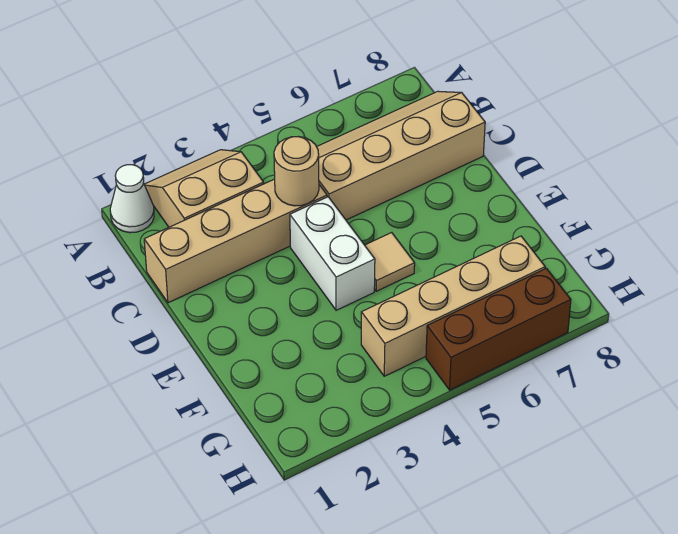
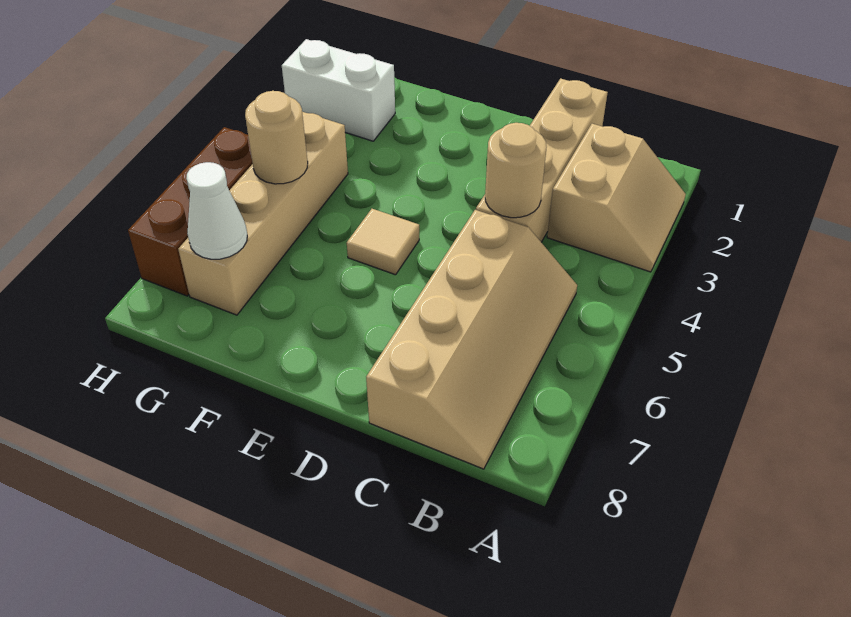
white cone A1 level 1 -> white cone G7 level 2
white brick D4:E4 level 1 -> white brick G2:H2 level 1
none -> tan round brick G5 level 2

